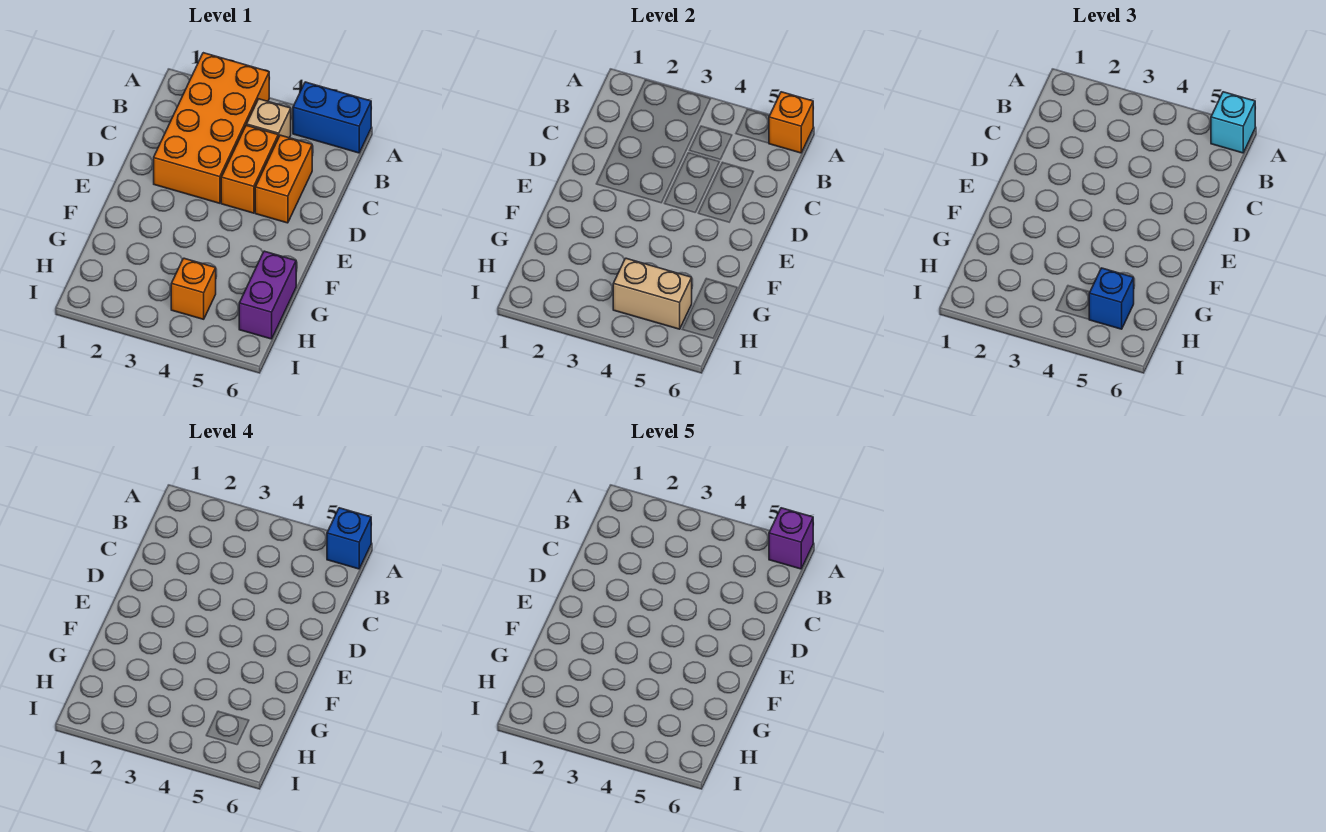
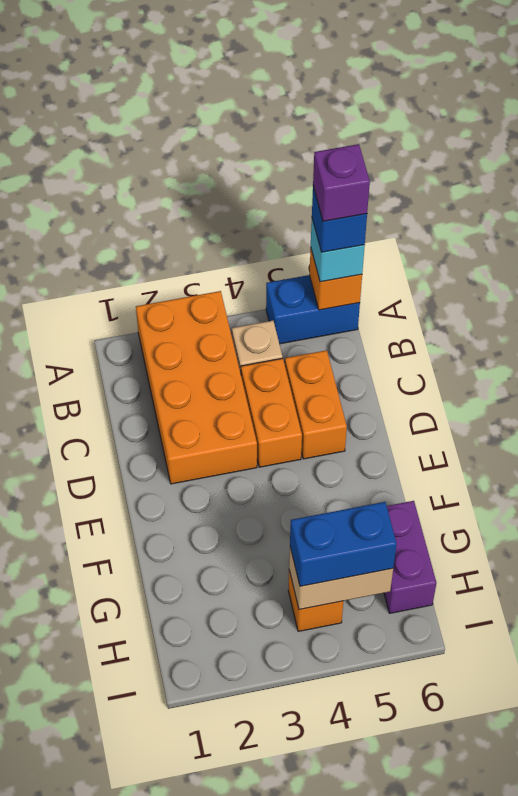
blue brick H5 level 3 -> blue brick H4:H5 level 3

